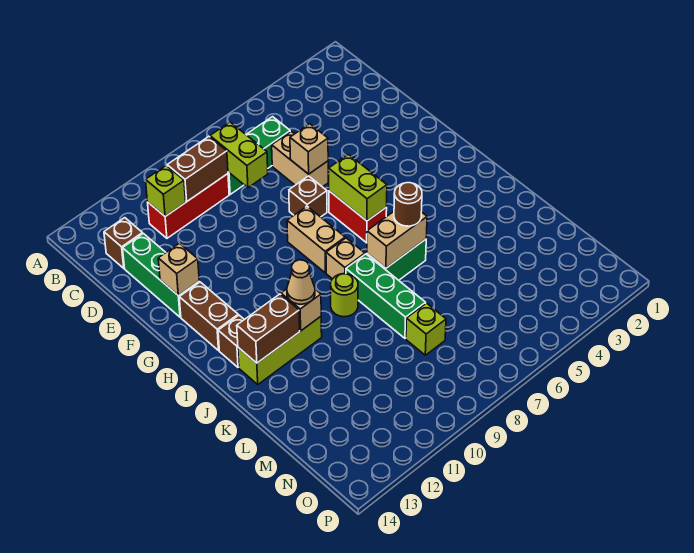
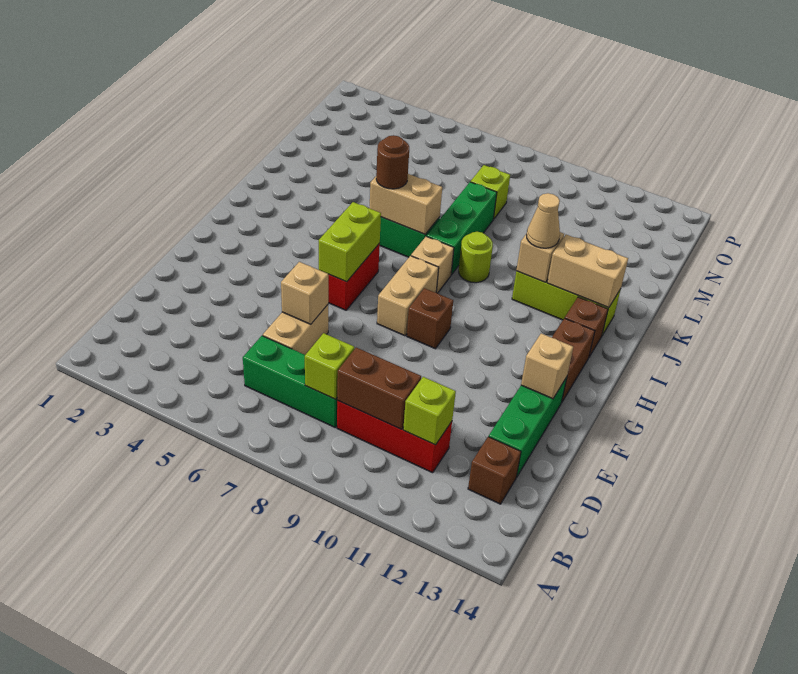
lime brick C8:D8 level 2 -> lime brick C8 level 2
brown brick F7 level 1 -> brown brick G9 level 1
brown brick J12:J13 level 2 -> tan brick J12:J13 level 2

